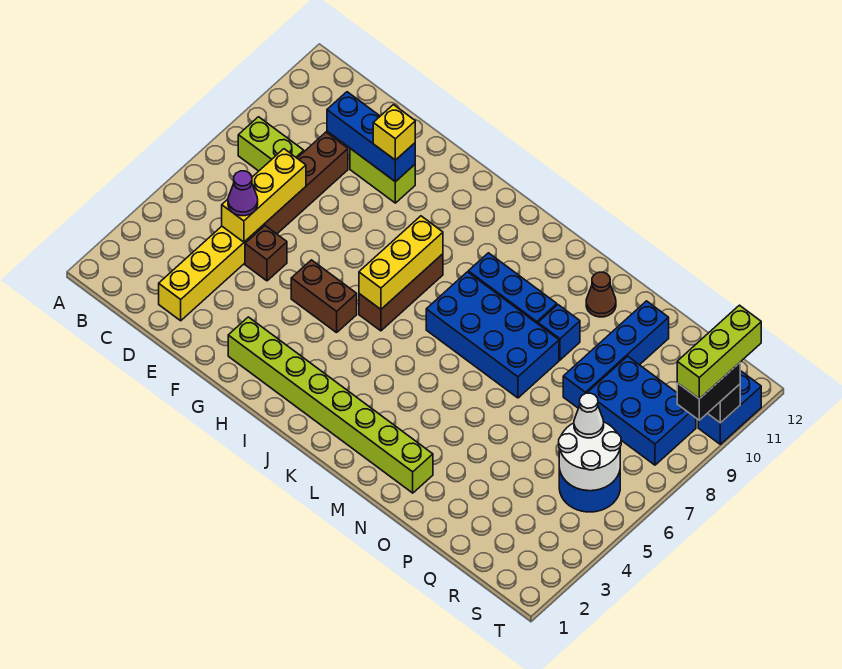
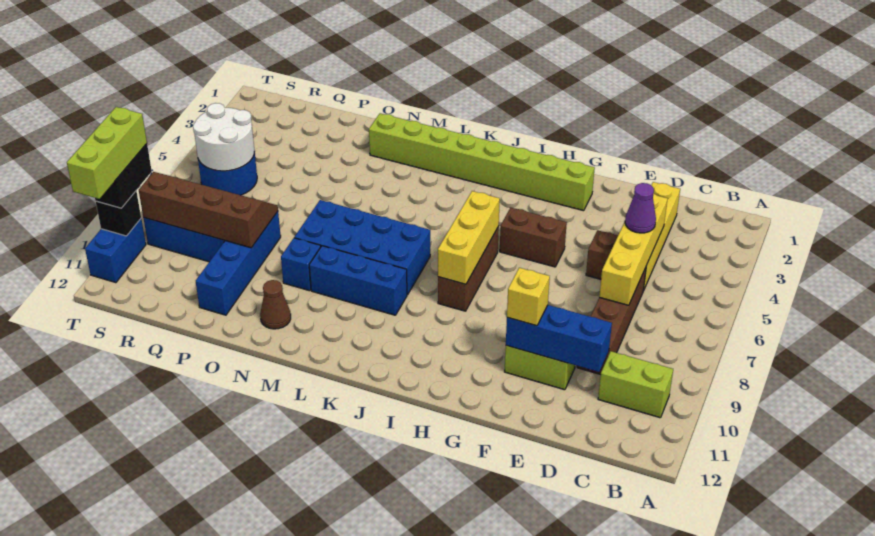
lime brick B8:C8 level 1 -> lime brick B10:C10 level 1
yellow brick D5:D7 level 2 -> yellow brick D4:D7 level 2
none -> brown slope P8:S9 level 2 top 9
white cone R6 level 3 -> none

